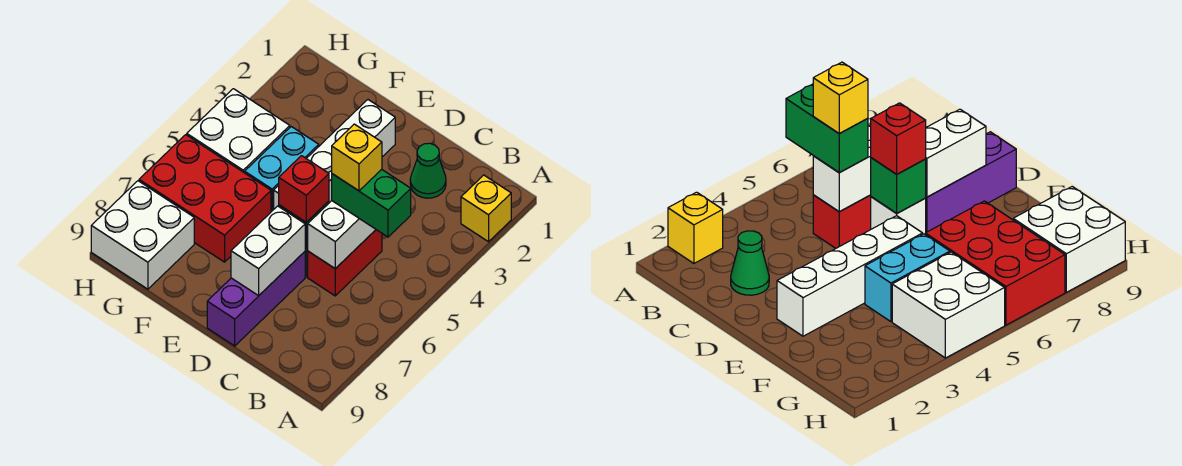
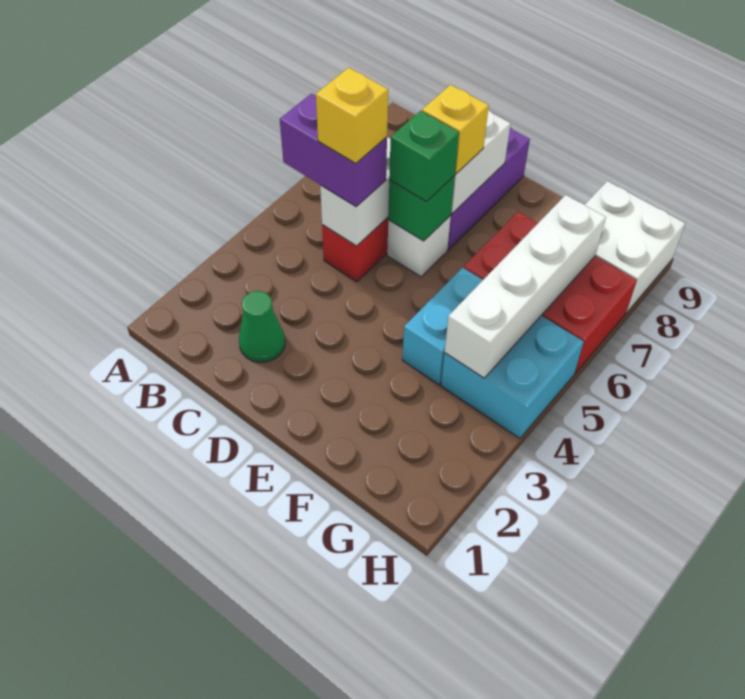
yellow brick A2 level 1 -> yellow brick D7 level 3
green brick B5:C5 level 3 -> purple brick B5:C5 level 3
red brick D6 level 3 -> green brick D6 level 3
white brick E2:E5 level 1 -> white brick G4:G7 level 2
white brick G4:H5 level 1 -> cyan brick G4:H5 level 1

